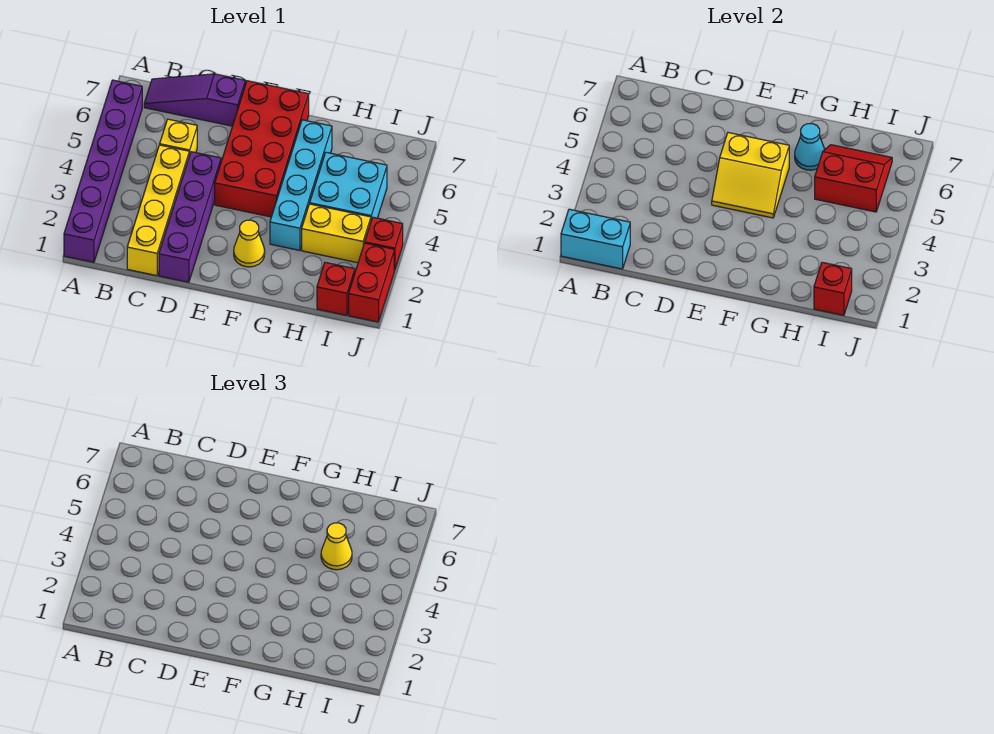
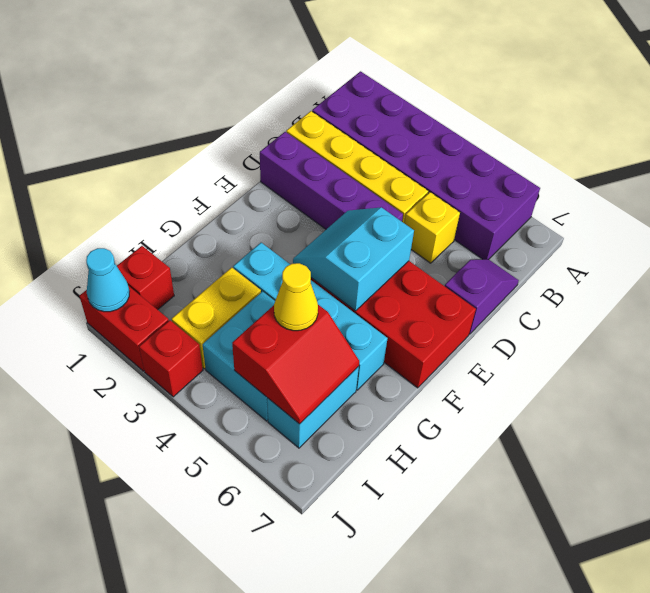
purple brick A1:A6 level 1 -> purple brick A1:B6 level 1
cyan brick A1:B1 level 2 -> cyan brick H6:I6 level 1
purple slope B7:D7 level 1 top D -> purple slope C7:D7 level 1 top D
yellow slope E4:F5 level 2 top 5 -> cyan slope E4:F5 level 2 top 5
yellow cone F2 level 1 -> none
cyan cone G6 level 2 -> cyan cone J1 level 2
red brick I1 level 2 -> none

